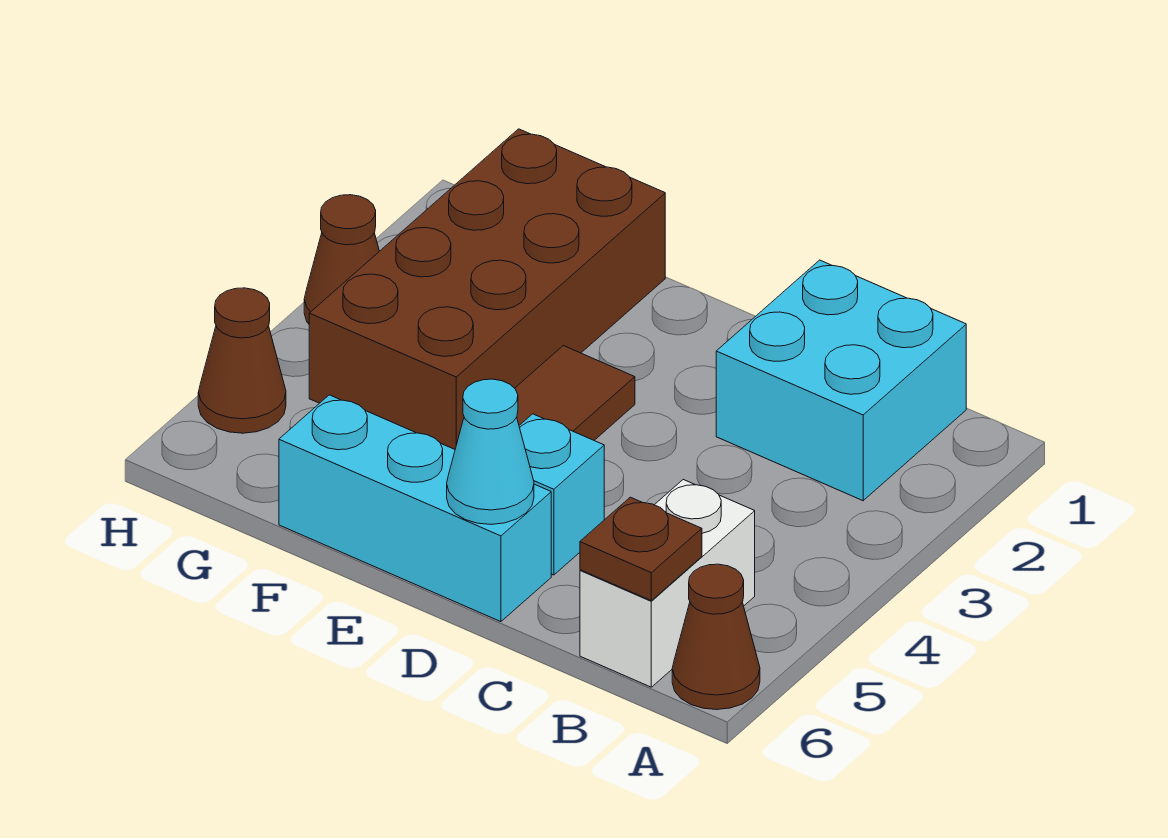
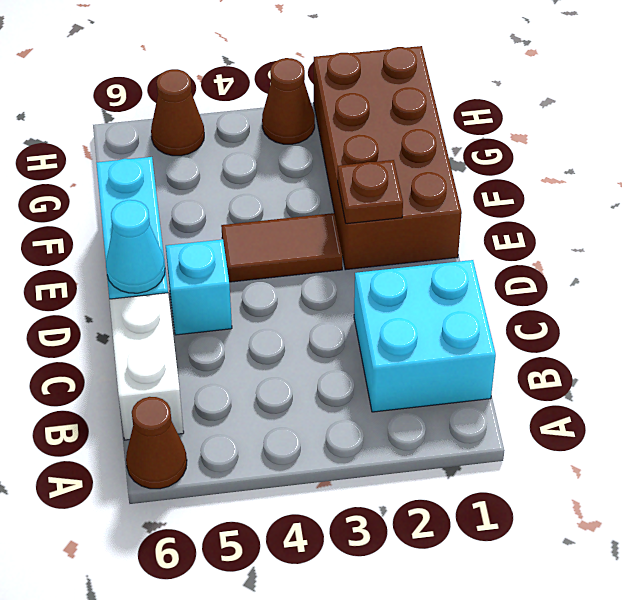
white brick B5:B6 level 1 -> white brick B6:C6 level 1
brown plate B6 level 2 -> brown plate E2 level 2
brown brick F1:G4 level 1 -> brown brick E1:H2 level 1

